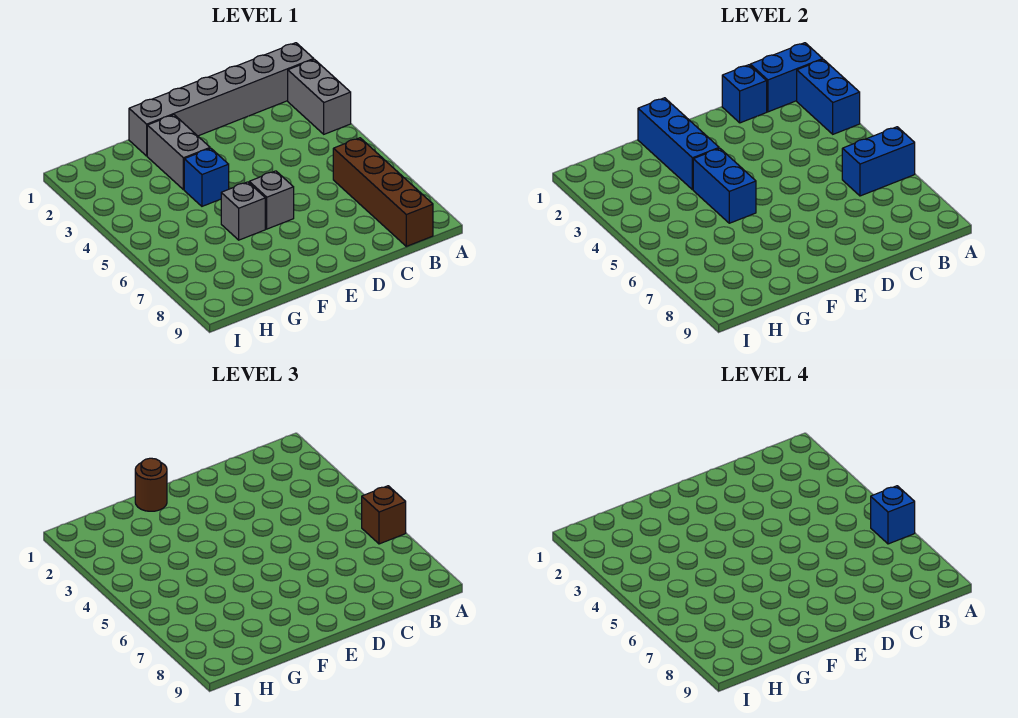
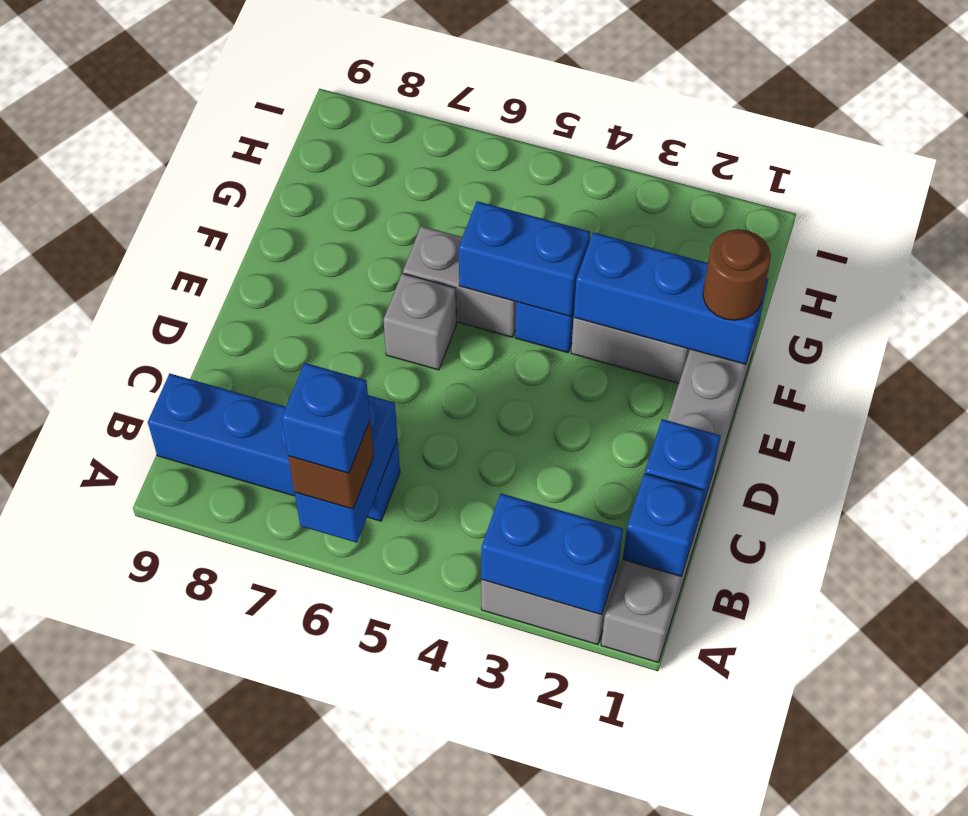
blue brick A1:B1 level 2 -> blue brick B1 level 2
brown brick B6:B9 level 1 -> blue brick B6:B9 level 1
grey brick F6 level 1 -> grey brick F5:F6 level 1

